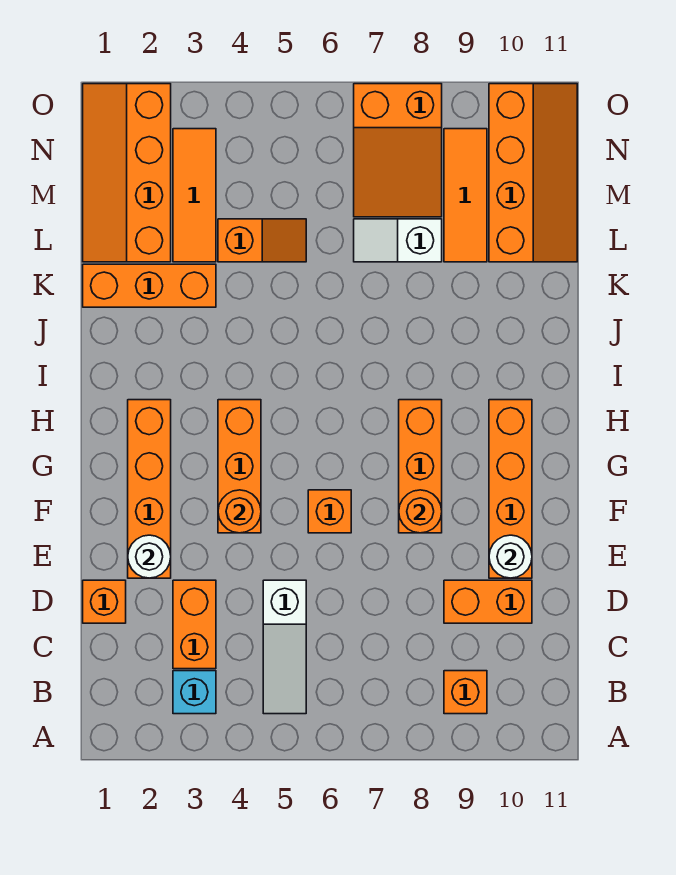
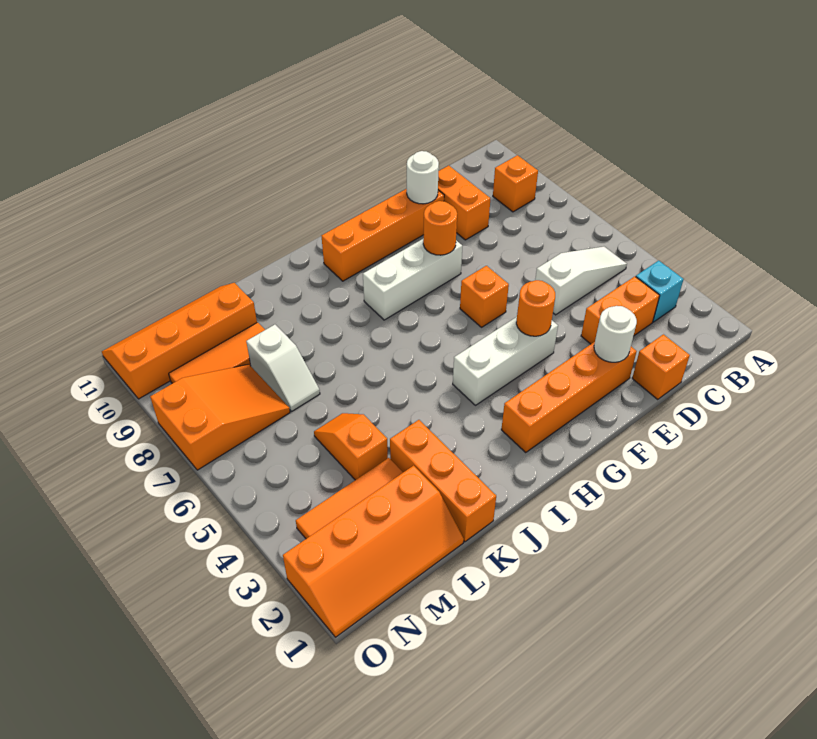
orange brick F4:H4 level 1 -> white brick F4:H4 level 1
orange brick F8:H8 level 1 -> white brick F8:H8 level 1

